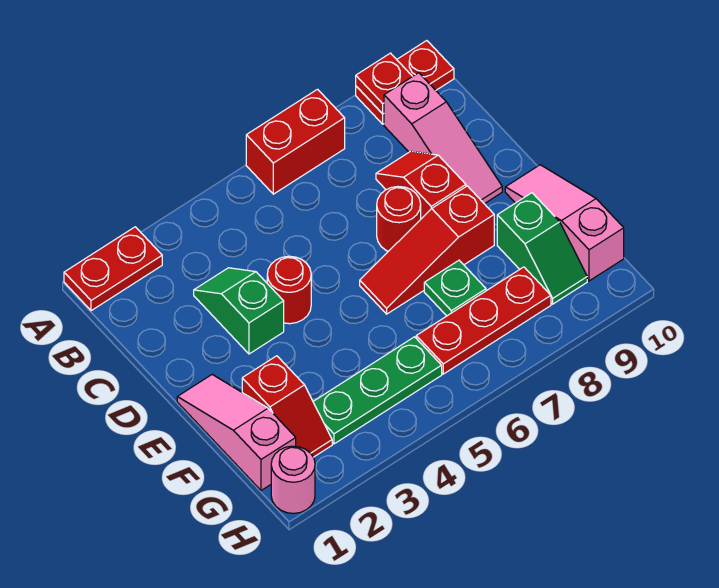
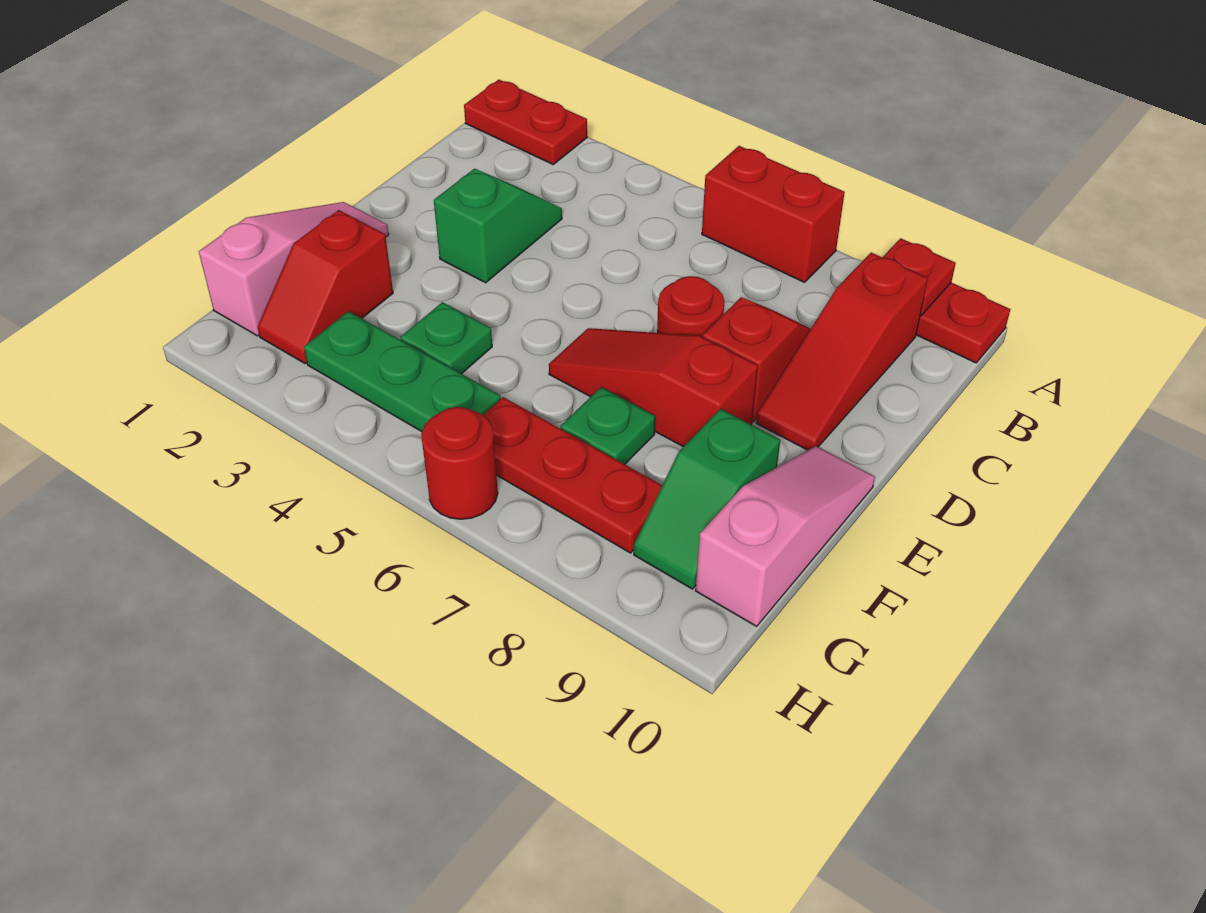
pink slope B9:D9 level 1 top B -> red slope B9:D9 level 1 top B
red round brick D4 level 1 -> red round brick H6 level 1
none -> green plate F4 level 1
pink round brick H1 level 1 -> none

